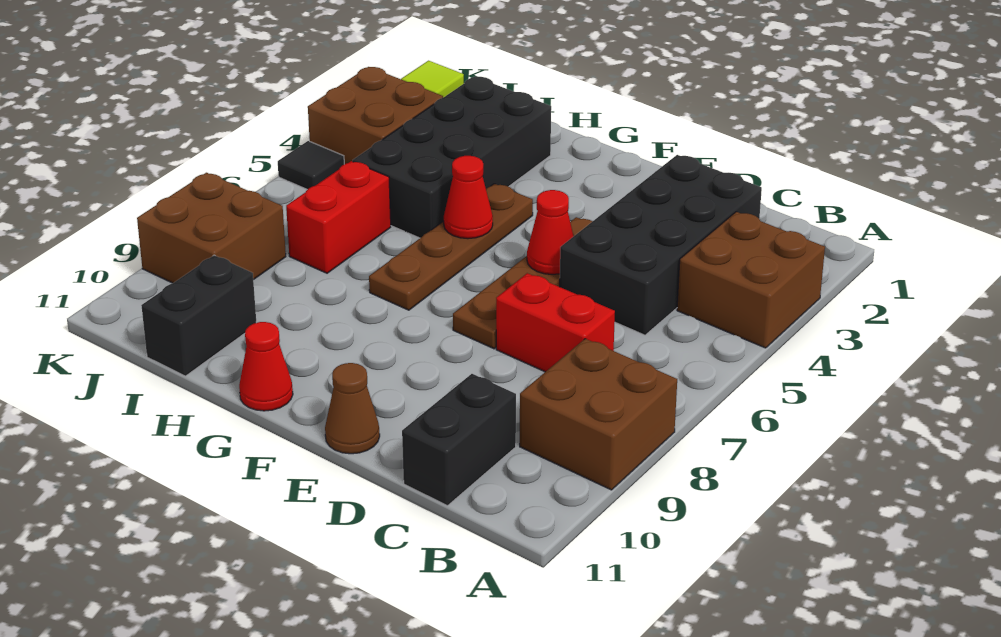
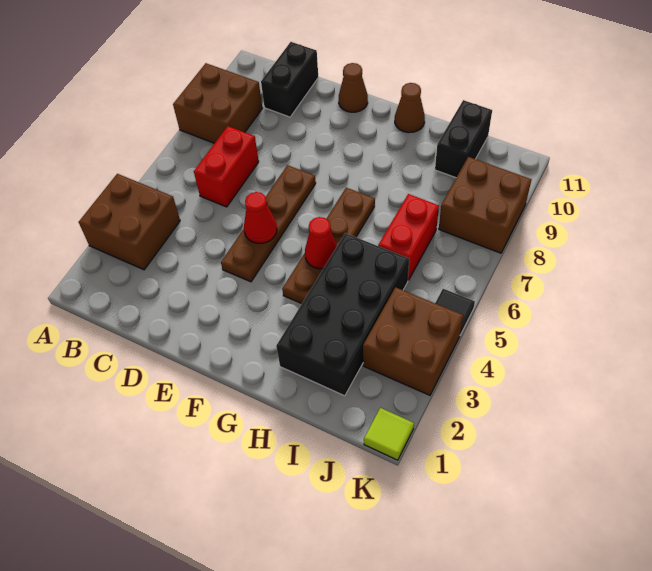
black brick C2:D5 level 1 -> none
red brick C7:D7 level 1 -> red brick C6:C7 level 1
red cone G11 level 1 -> brown cone G11 level 1

